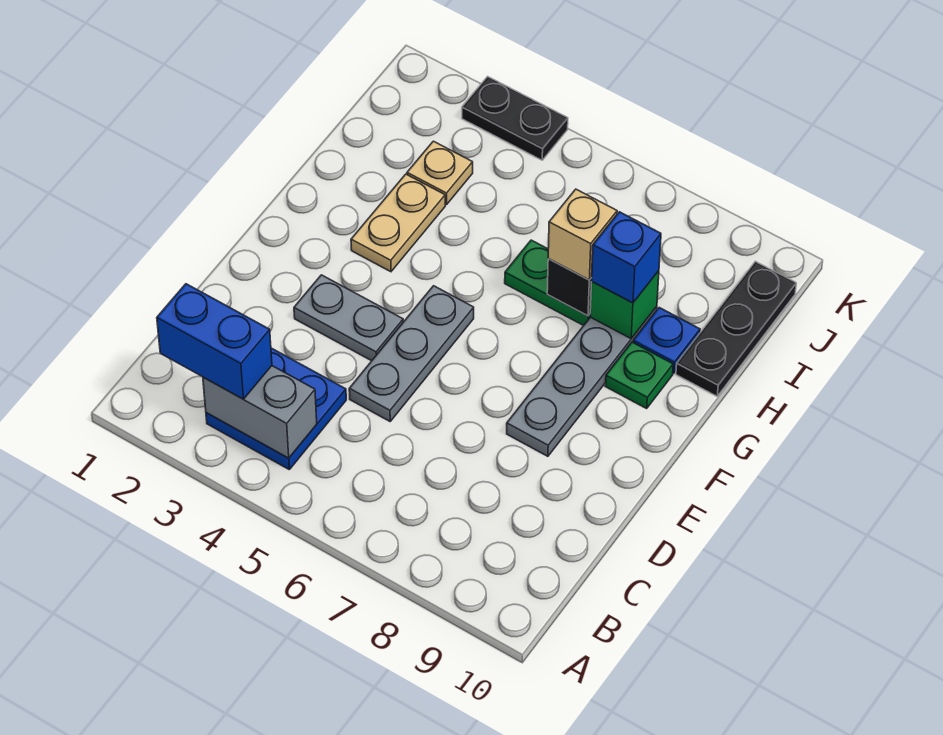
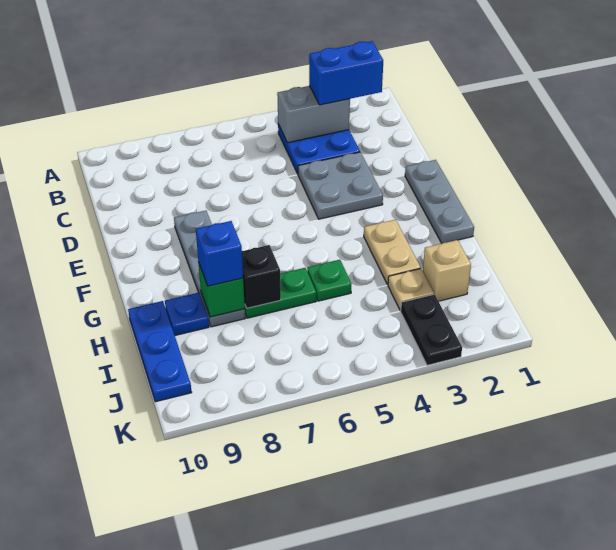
grey plate D5:F5 level 1 -> grey plate E1:G1 level 1
grey plate E3:E4 level 1 -> grey plate D3:E4 level 1
green plate G9 level 1 -> green plate H5 level 1
tan brick H7 level 3 -> tan brick I2 level 1
black plate H10:J10 level 1 -> blue plate H10:J10 level 1
black plate K3:K4 level 1 -> black plate J3:K3 level 1

